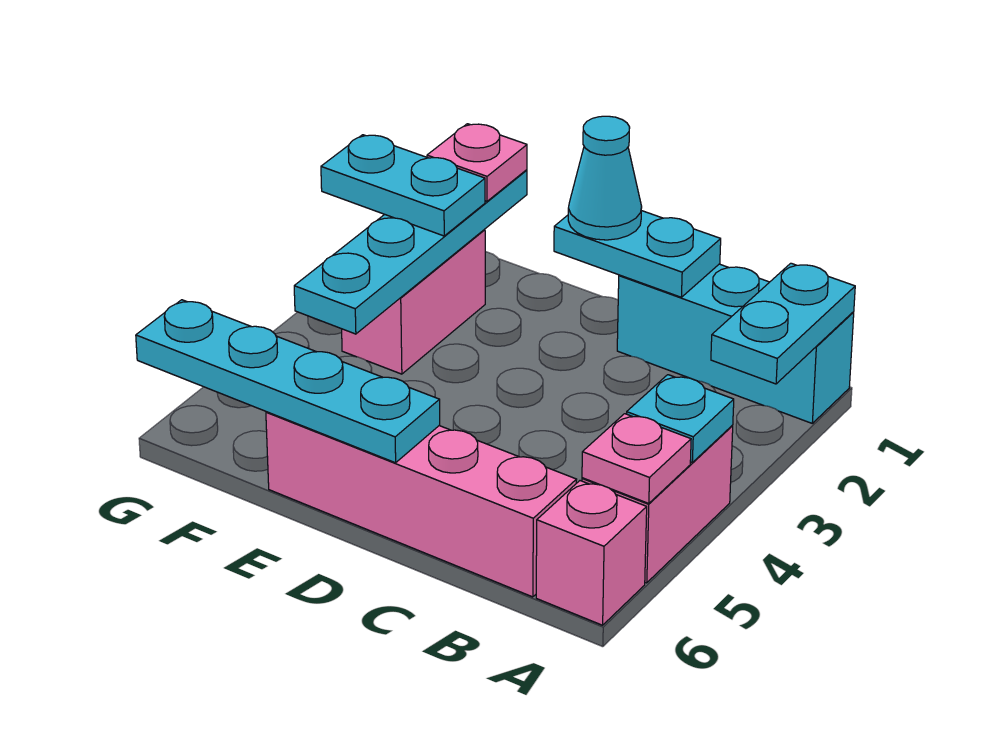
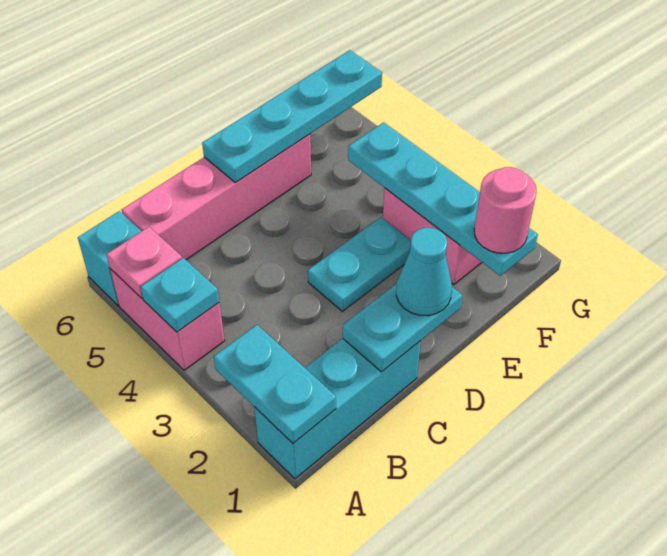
pink brick A6 level 1 -> cyan brick A6 level 1
pink plate F1 level 3 -> pink round brick F1 level 3
cyan plate F2:G2 level 3 -> cyan plate D3:E3 level 1

